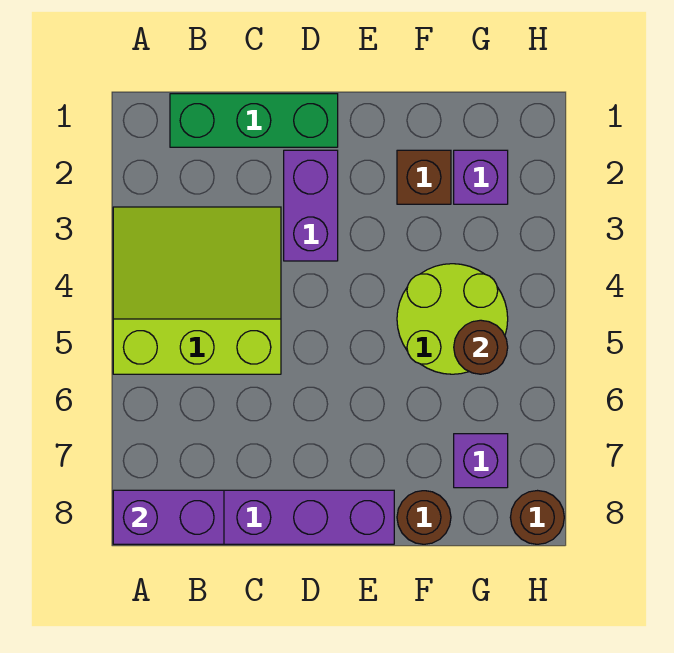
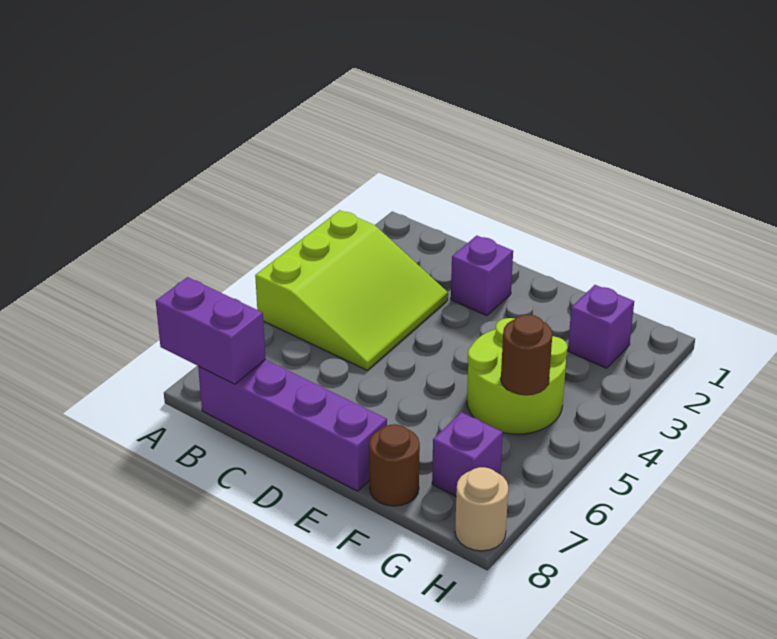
lime slope A3:C5 level 1 top 5 -> lime slope A3:C5 level 1 top A
green brick B1:D1 level 1 -> none
purple brick D2:D3 level 1 -> purple brick D2 level 1
brown brick F2 level 1 -> none
brown round brick H8 level 1 -> tan round brick H8 level 1

